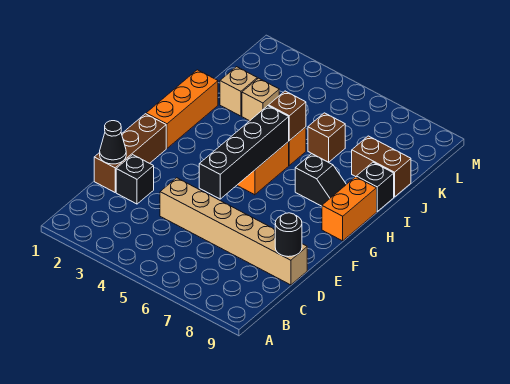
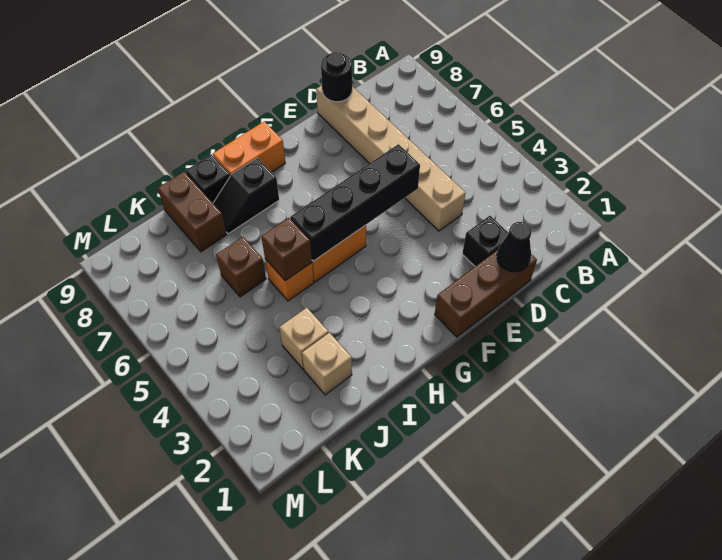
orange brick G1:I1 level 1 -> none
black slope H7:H8 level 1 top 7 -> black slope H8:I8 level 1 top H

